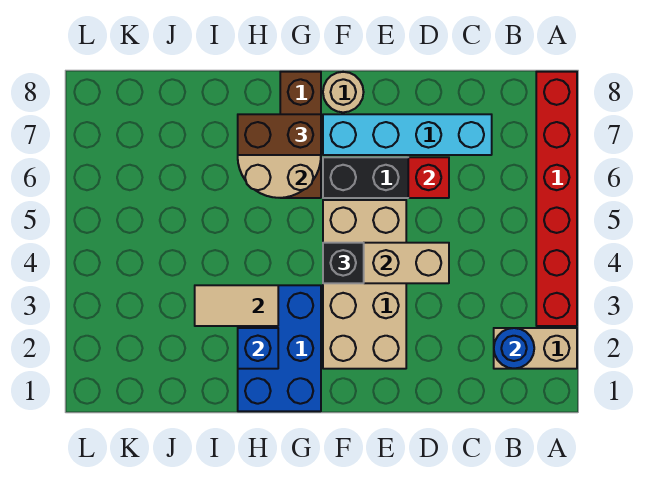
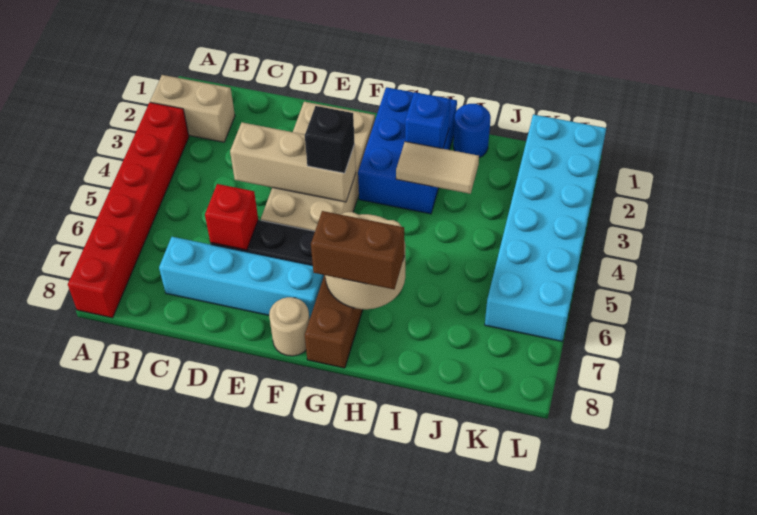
blue round brick B2 level 2 -> blue round brick I1 level 1
none -> cyan brick K1:L6 level 1

